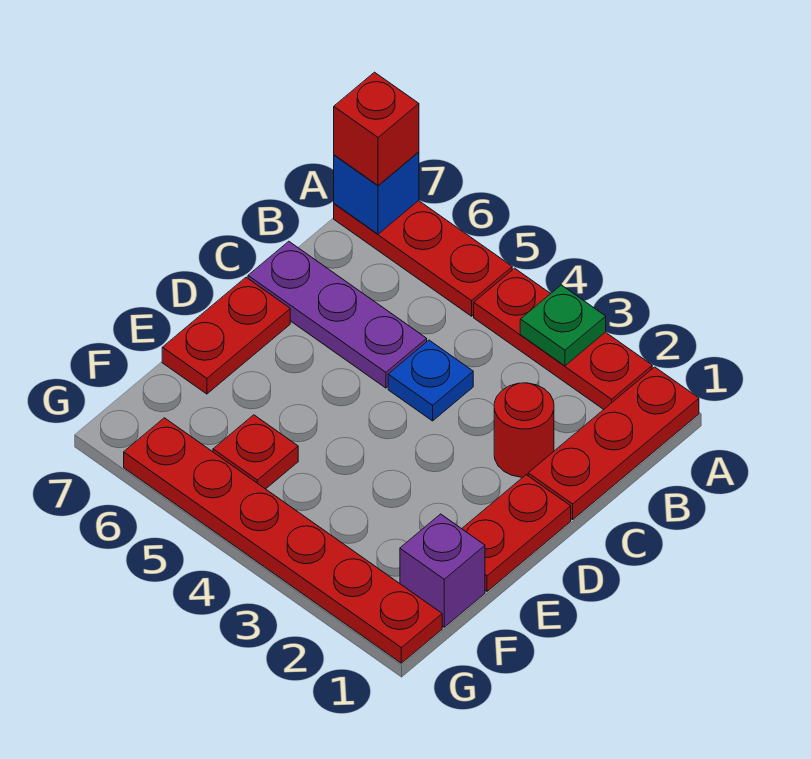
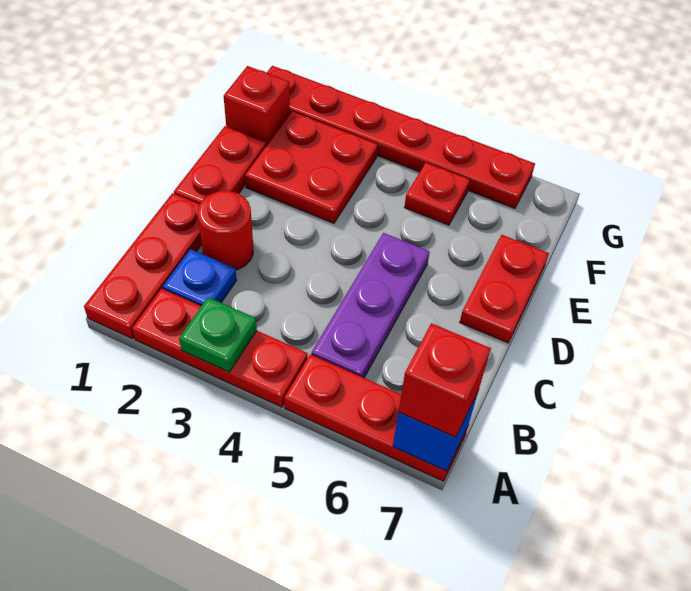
blue plate C4 level 1 -> blue plate B2 level 1
purple plate C5:C7 level 1 -> purple plate B5:D5 level 1
none -> red plate E2:F3 level 1
purple brick F1 level 1 -> red brick F1 level 1

